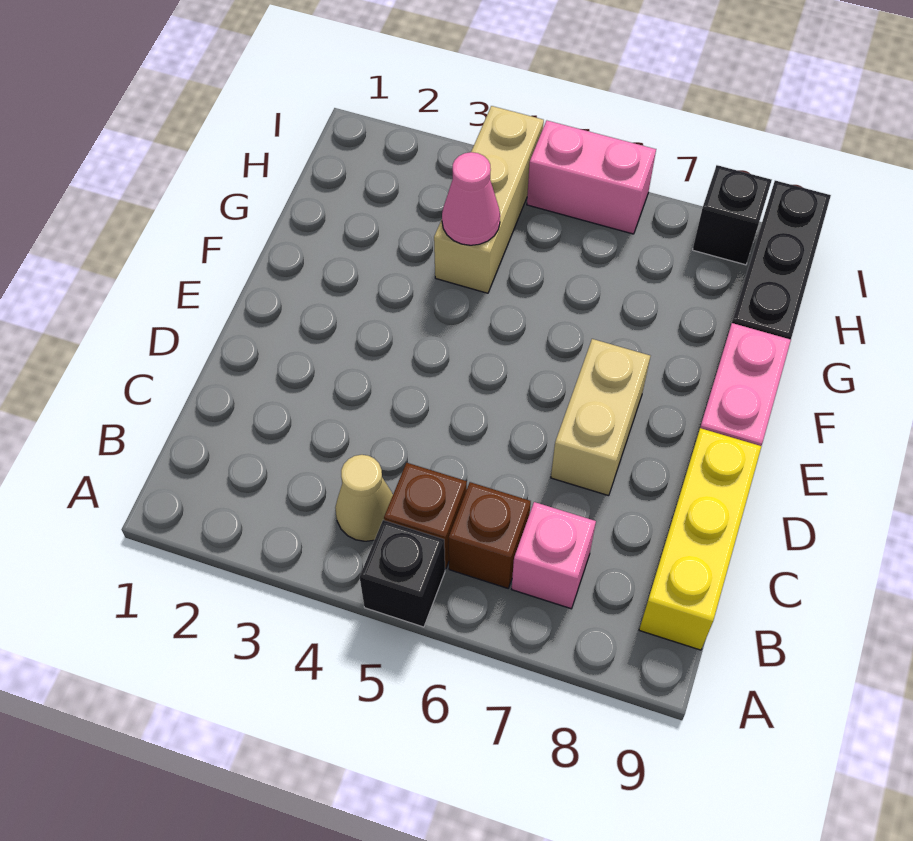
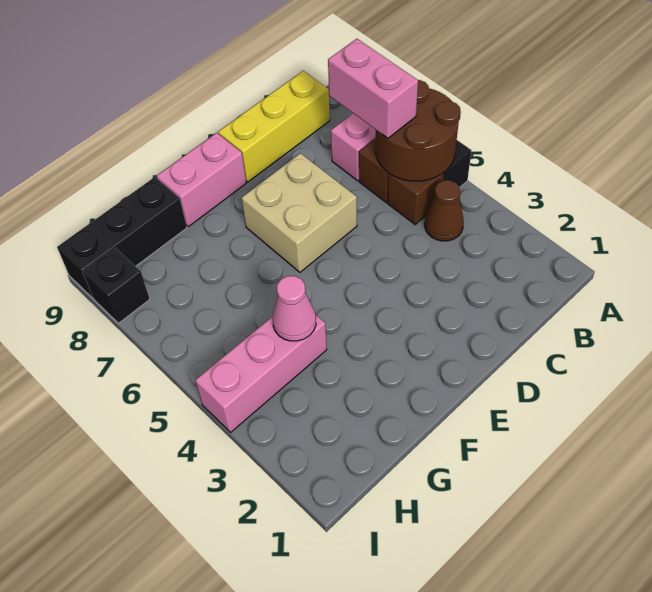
none -> brown round brick A5:B6 level 2
tan cone B4 level 1 -> brown cone B4 level 1
tan brick D7:E7 level 1 -> tan brick D6:E7 level 1
tan brick G4:I4 level 1 -> pink brick G4:I4 level 1
pink brick I5:I6 level 1 -> pink brick B6:B7 level 3

